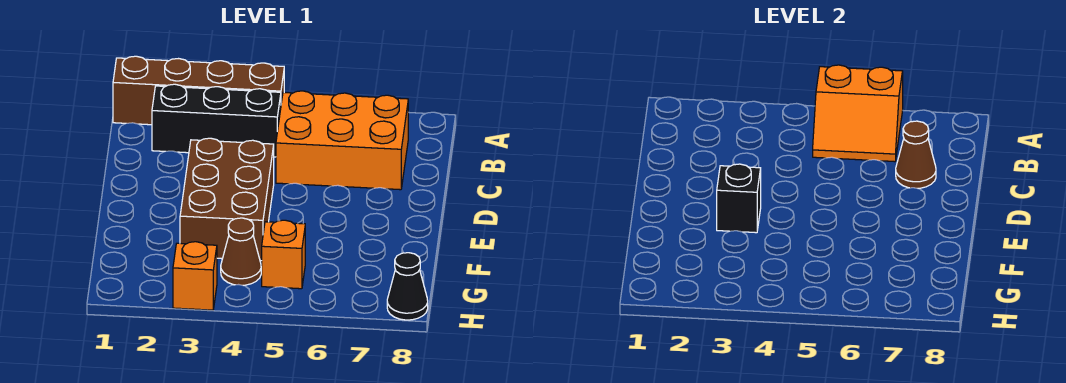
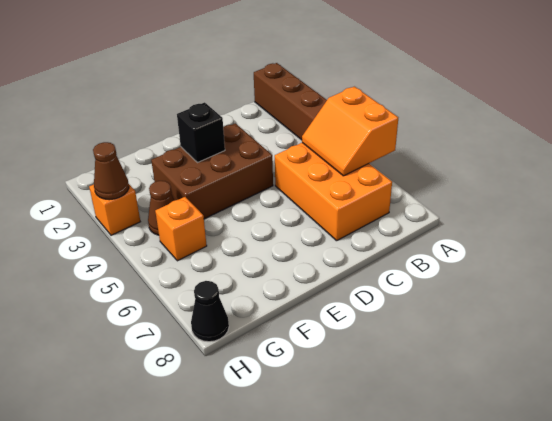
black brick B2:B4 level 1 -> none
brown cone C7 level 2 -> brown cone H3 level 2

